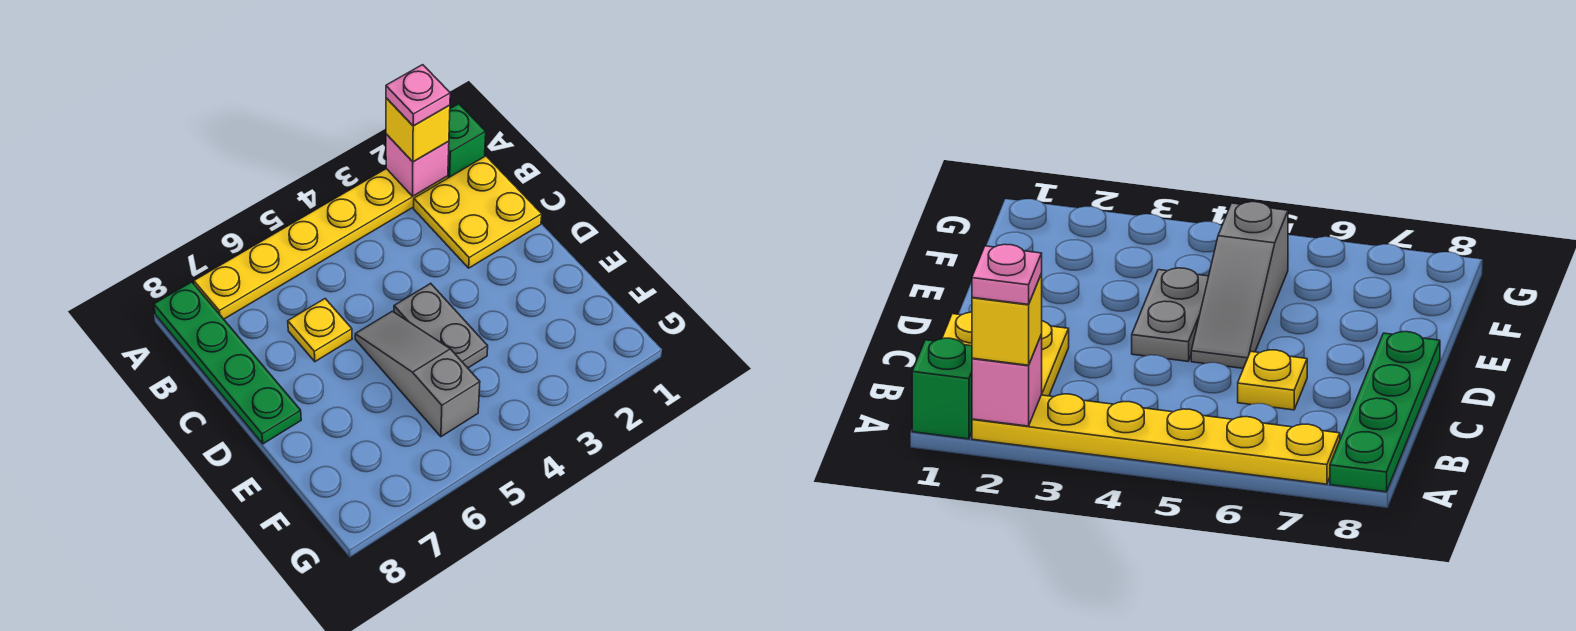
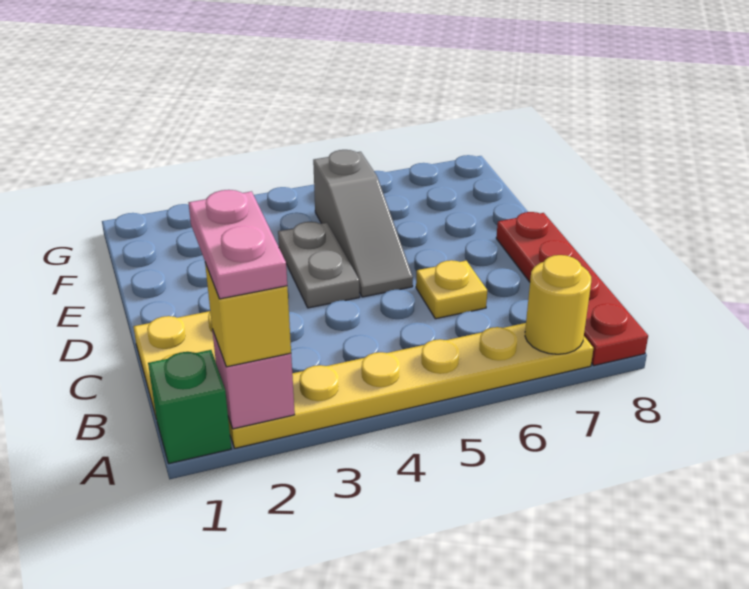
pink plate A2 level 4 -> pink plate A2:B2 level 4
none -> yellow round brick A7 level 2
green plate A8:D8 level 1 -> red plate A8:D8 level 1

